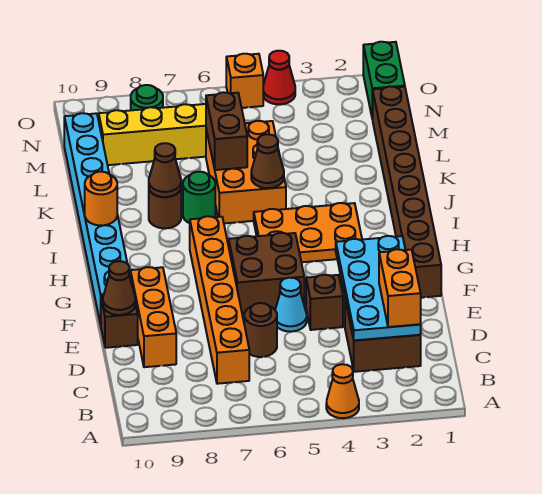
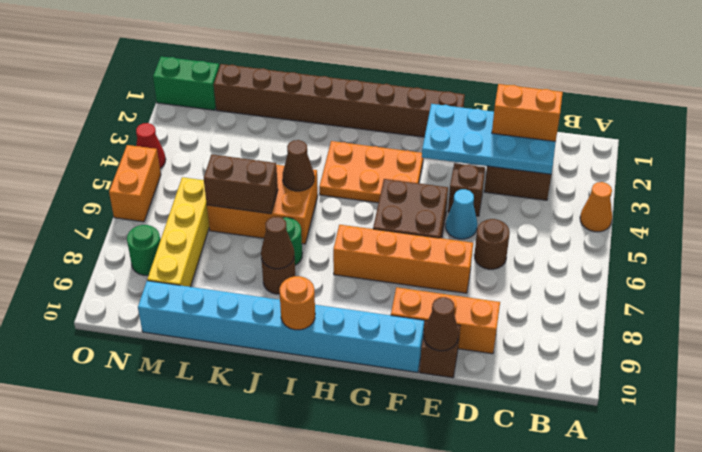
orange brick C7:H7 level 1 -> orange brick E7:H7 level 1
orange plate H3:I5 level 1 -> orange plate G3:I4 level 1
orange brick O5 level 1 -> orange brick O5:O6 level 1

